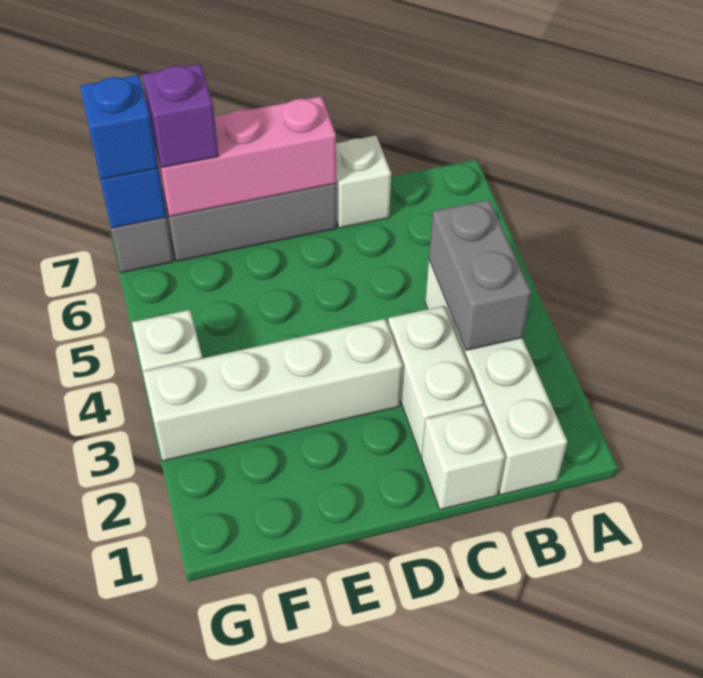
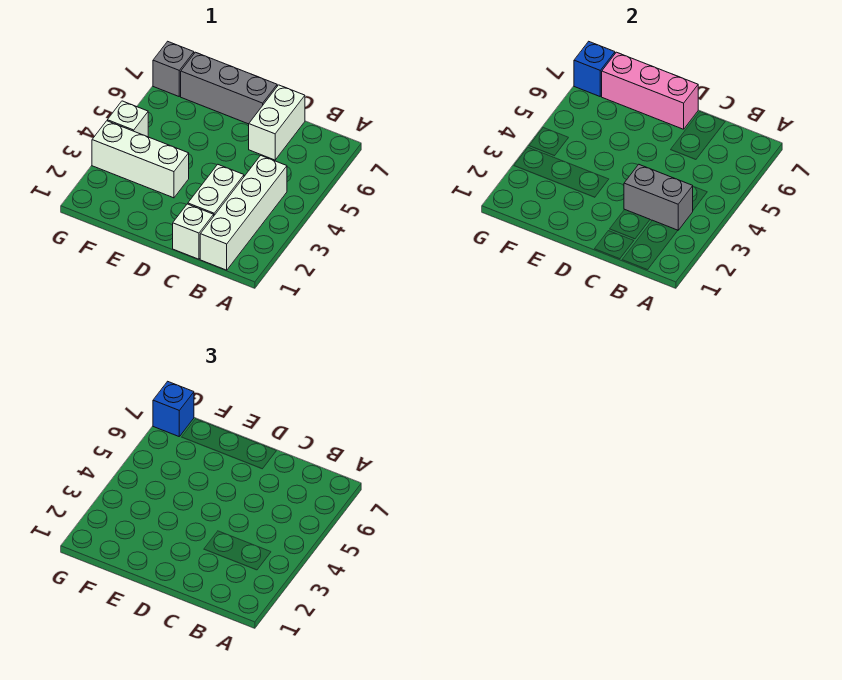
grey brick B3:B4 level 2 -> grey brick B3:C3 level 2
white brick C7 level 1 -> white brick C6:C7 level 1
white brick D3:G3 level 1 -> white brick E3:G3 level 1
purple brick F7 level 3 -> none

